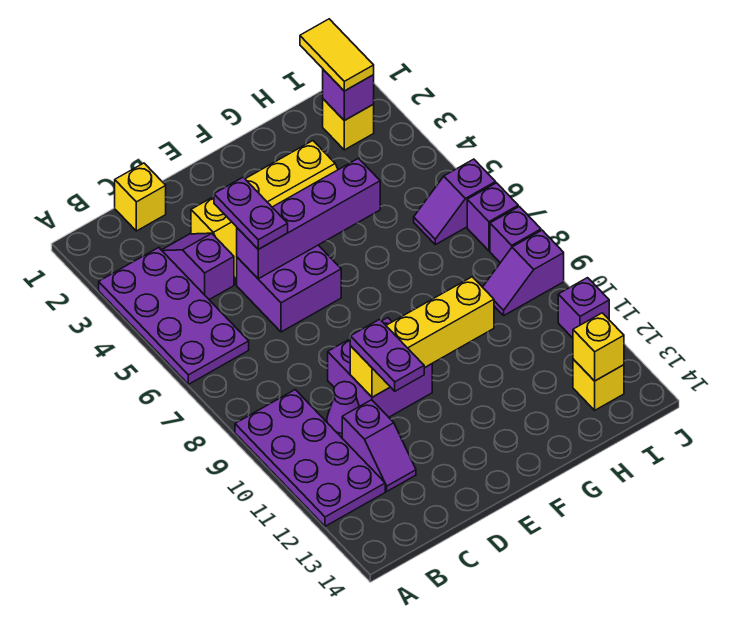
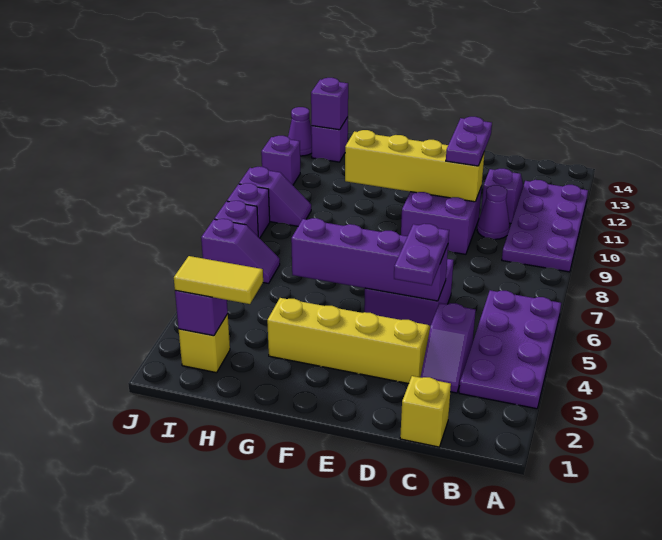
yellow tile I1:I2 level 3 -> yellow tile H2:I2 level 3
yellow brick I13 level 1 -> purple brick I13 level 1
yellow brick I13 level 2 -> purple brick I13 level 2
none -> purple cone J13 level 1

